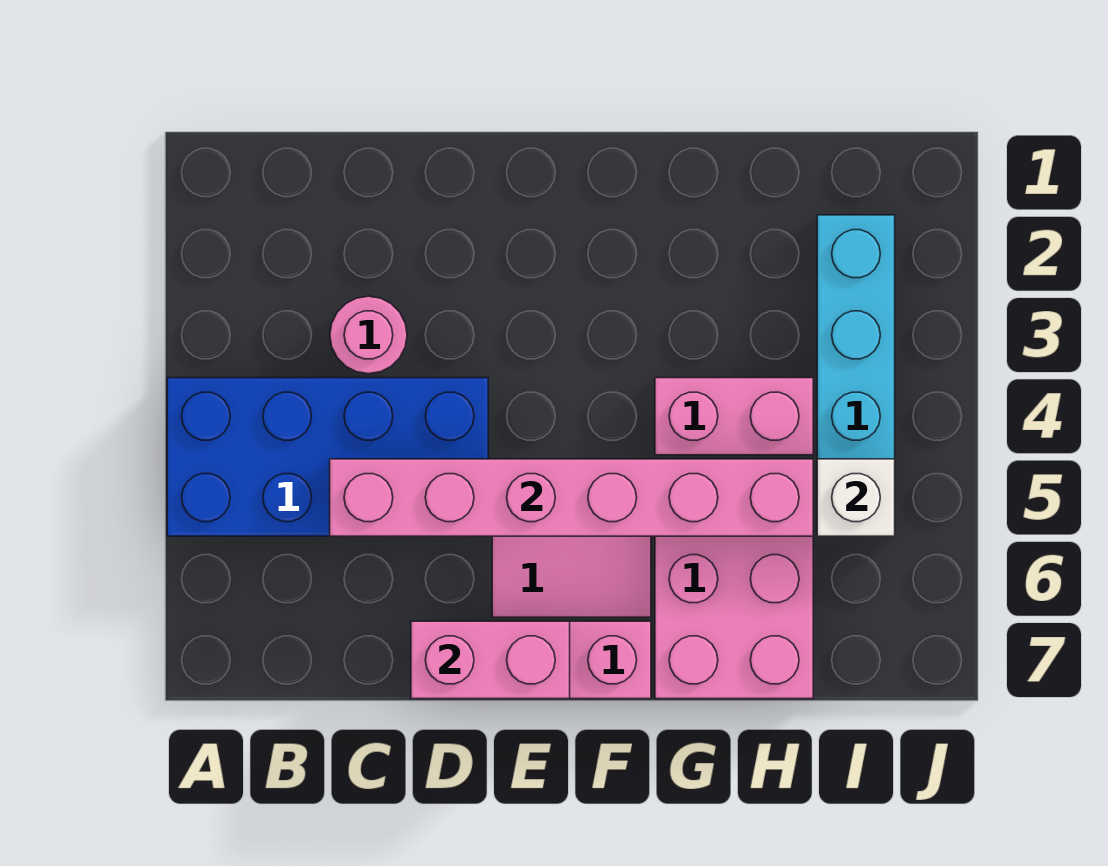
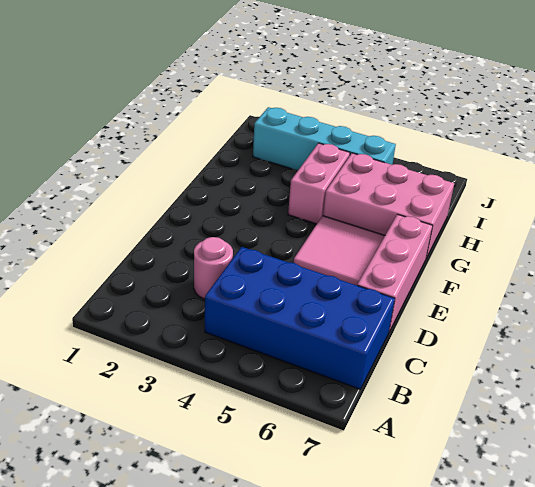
blue brick A4:D5 level 1 -> blue brick B4:C7 level 1
pink brick C5:H5 level 2 -> none
pink brick D7:E7 level 2 -> none
white brick I5 level 2 -> none

